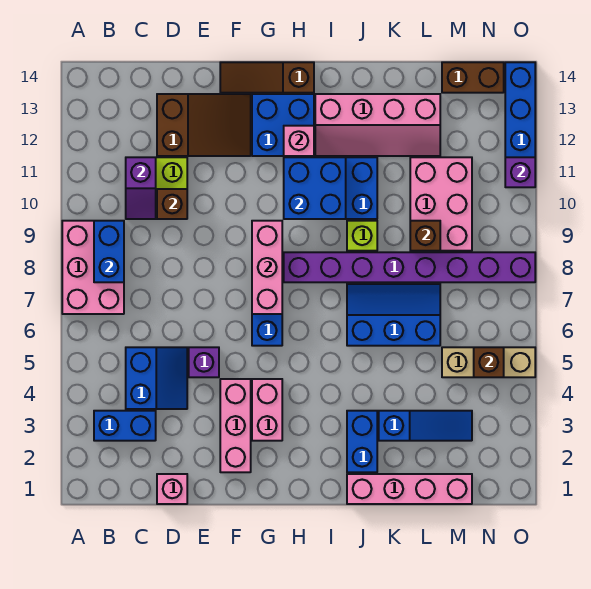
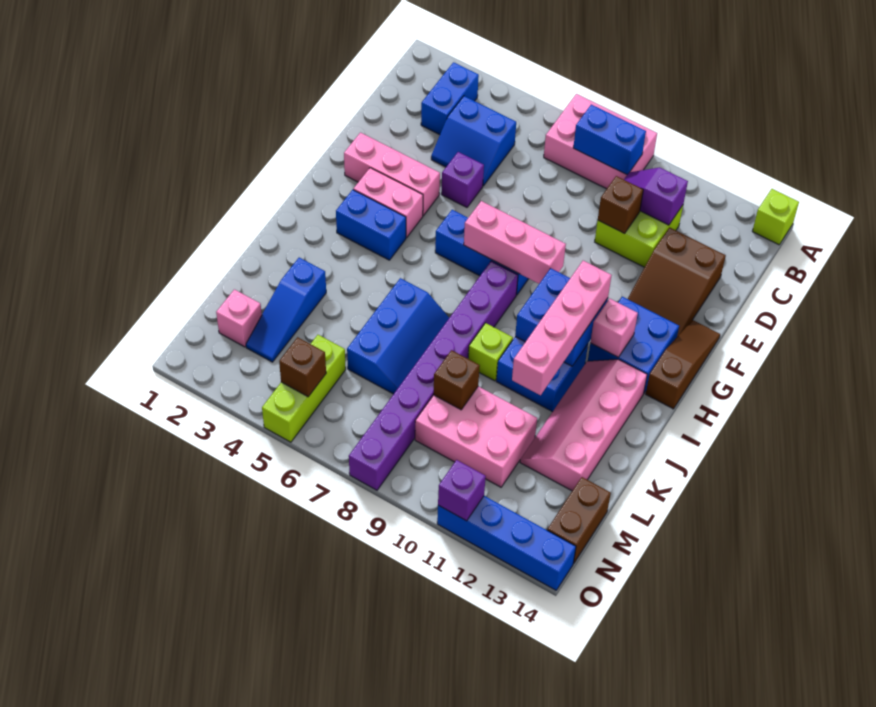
none -> lime brick A14 level 1
pink brick D1 level 1 -> pink brick M2 level 1
pink brick J1:M1 level 1 -> pink brick H11:K11 level 3
blue brick J2:J3 level 1 -> blue brick H3:H4 level 1
tan brick M5:O5 level 1 -> lime brick M5:O5 level 1

